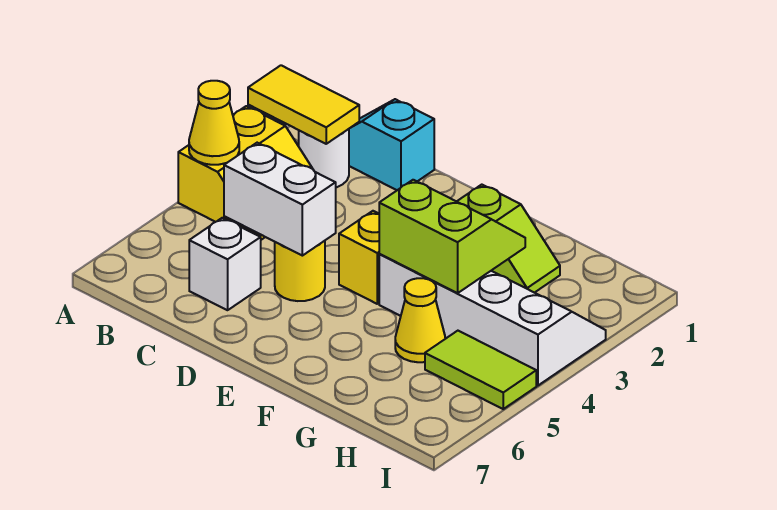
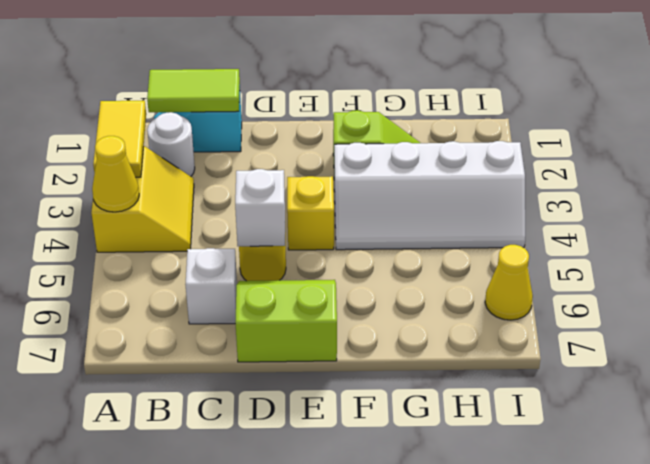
yellow tile A2:B2 level 2 -> yellow tile A2:A3 level 2
white brick C5:D5 level 2 -> white brick D5 level 2
white slope F3:I4 level 1 top 4 -> white slope F3:I4 level 1 top 3
lime slope F3:G4 level 2 top 4 -> lime slope D6:E7 level 1 top 7
yellow cone G5 level 1 -> yellow cone I6 level 1
lime tile H5:I5 level 1 -> lime tile B1:C1 level 2

